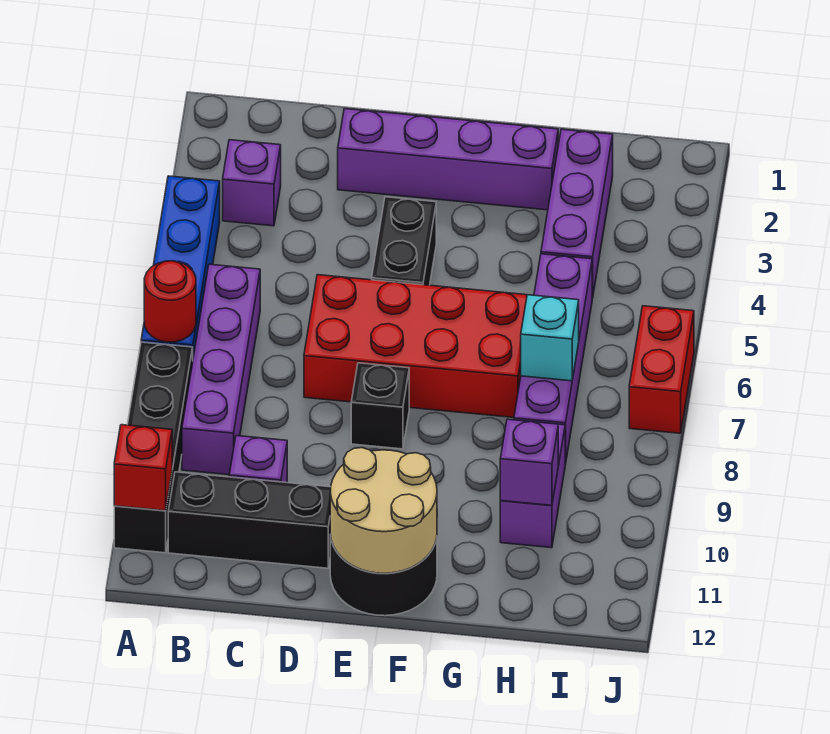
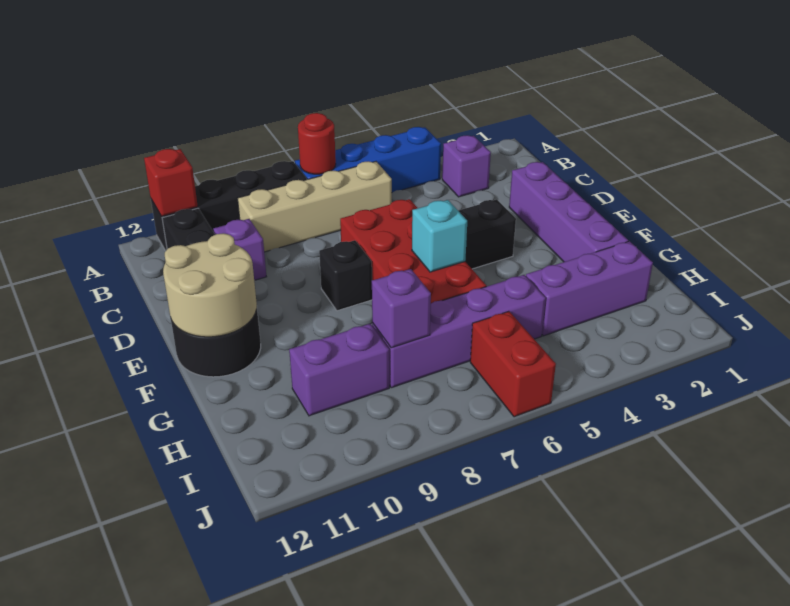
purple brick B6:B9 level 1 -> tan brick B6:B9 level 1
cyan brick H7 level 2 -> cyan brick F6 level 2
purple brick H10 level 2 -> purple brick H8 level 2
red brick J6:J7 level 1 -> red brick I6:J6 level 1

